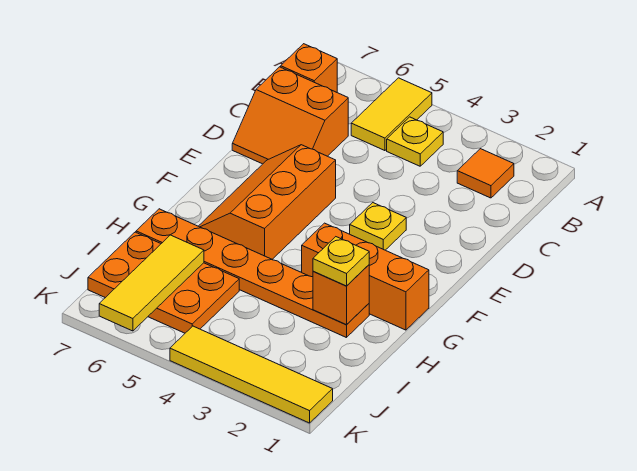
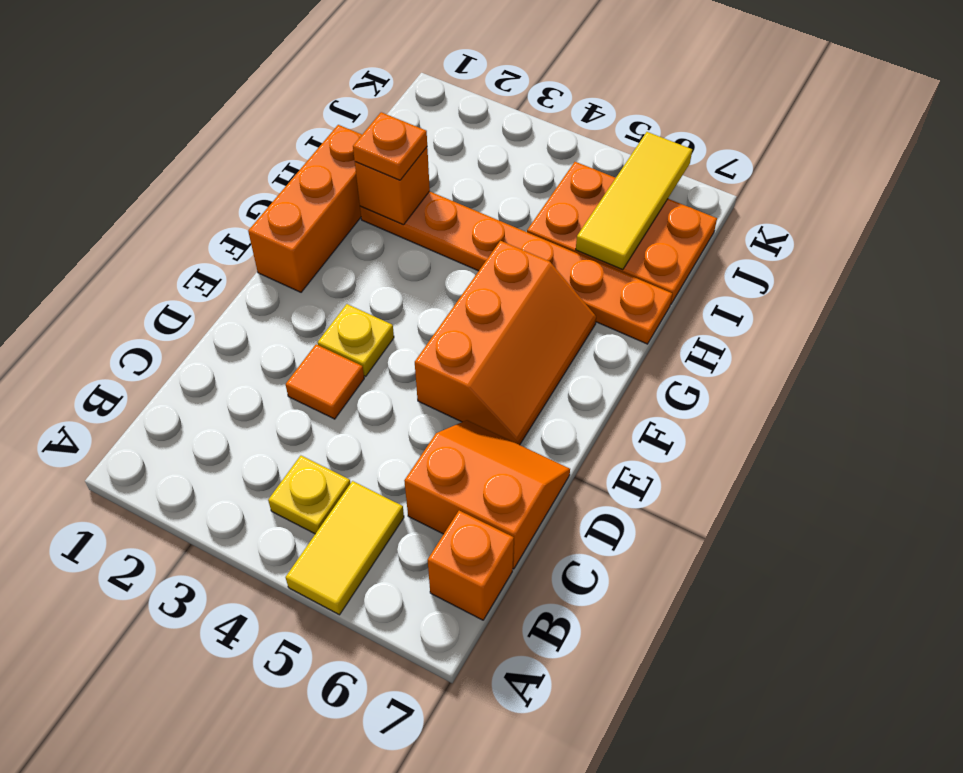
orange tile B2 level 1 -> orange tile D3 level 1
orange brick G1:G3 level 1 -> orange brick F1:H1 level 1
yellow plate H2 level 3 -> orange plate H2 level 3
yellow tile K1:K4 level 1 -> none

